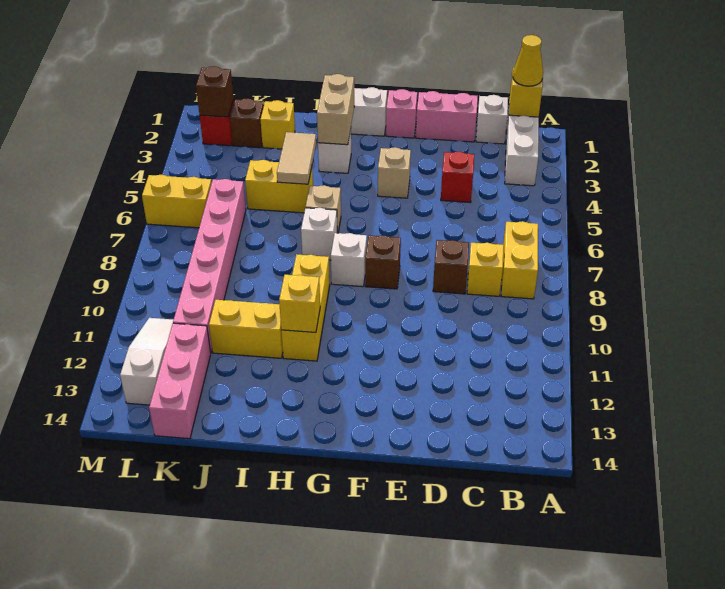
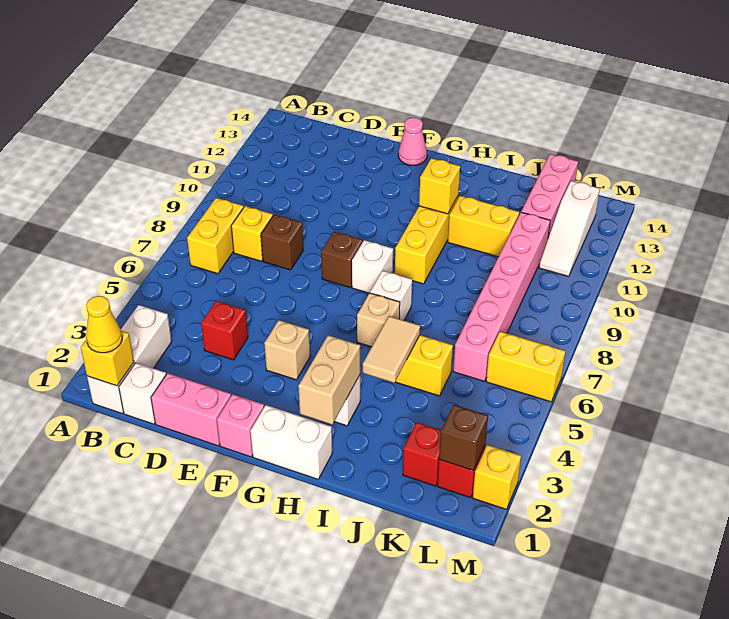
none -> pink cone F14 level 1
yellow brick J2 level 1 -> yellow brick M2 level 1
brown brick K2 level 1 -> red brick K2 level 1

